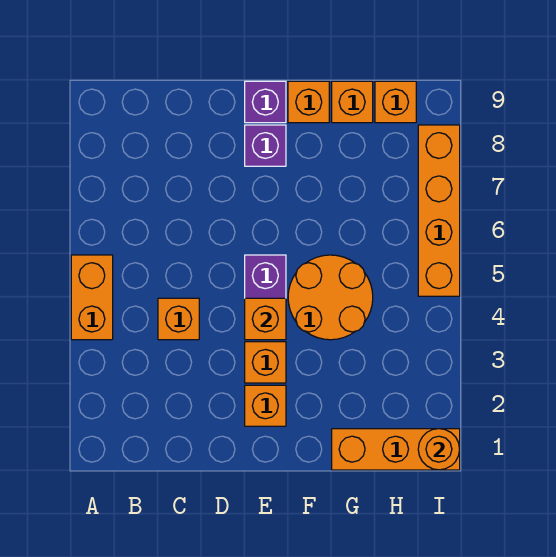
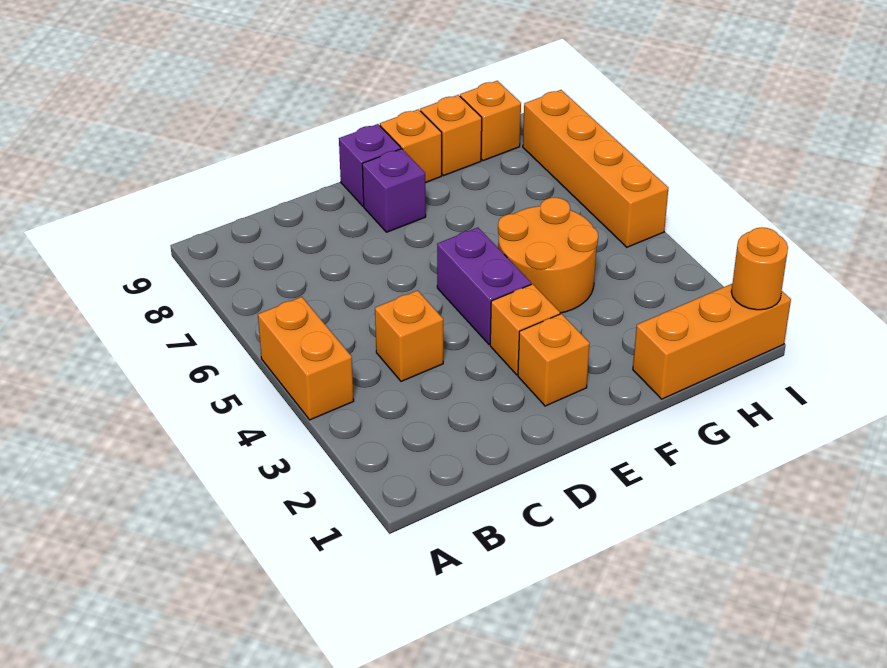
orange brick E4 level 2 -> none

